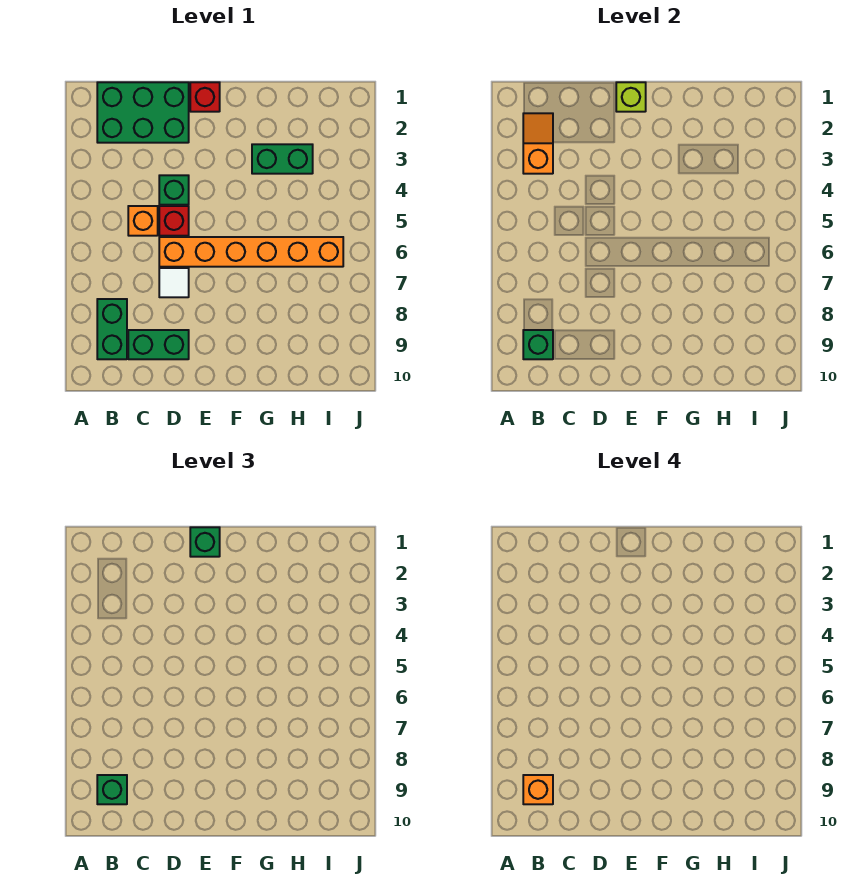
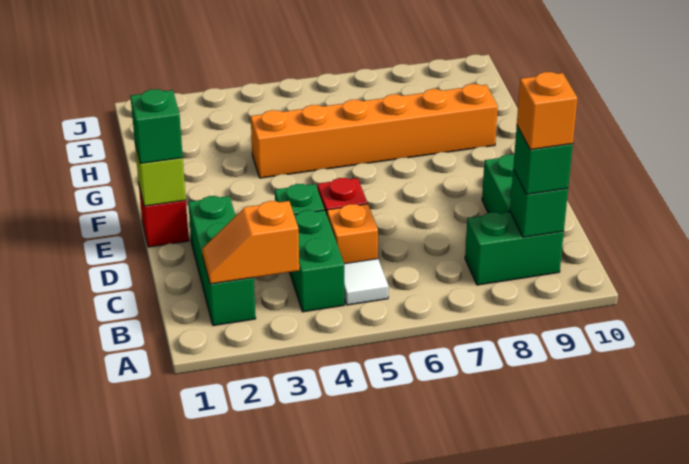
green brick B1:D2 level 1 -> green brick B2:D2 level 1
orange brick D6:I6 level 1 -> orange brick G4:G9 level 1
white tile D7 level 1 -> white tile B5 level 1
green brick G3:H3 level 1 -> green brick B4:C4 level 1

